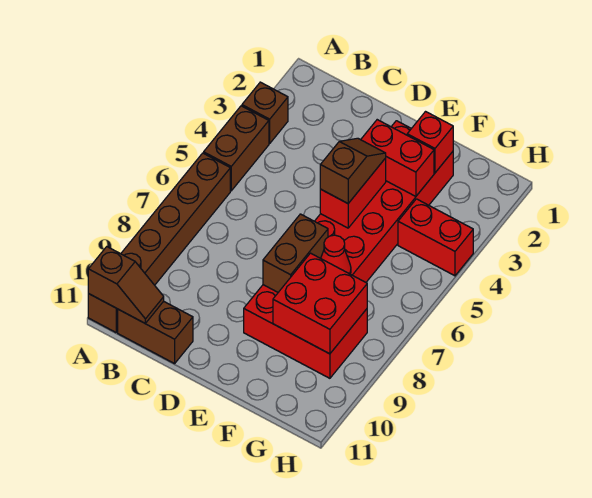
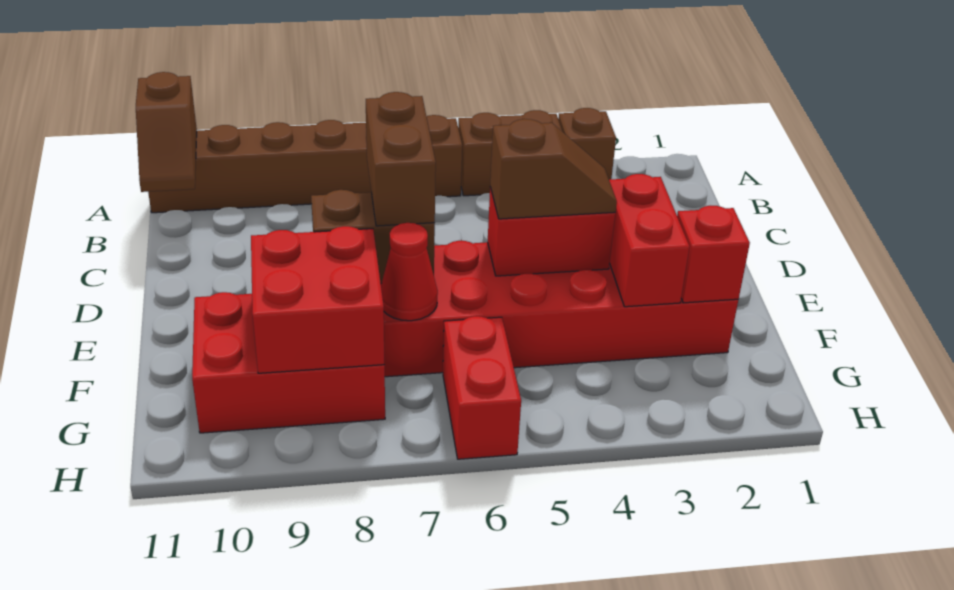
brown brick B11:C11 level 1 -> brown brick D7:E7 level 3
red brick E8:G9 level 1 -> red brick F8:G10 level 1
red brick G4:H4 level 1 -> red brick G6:H6 level 1

